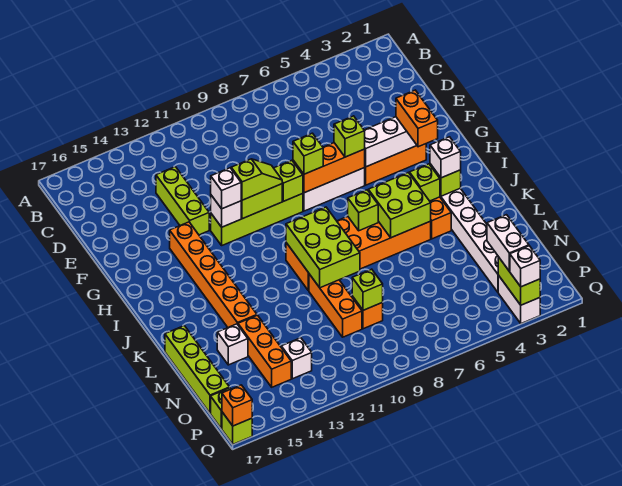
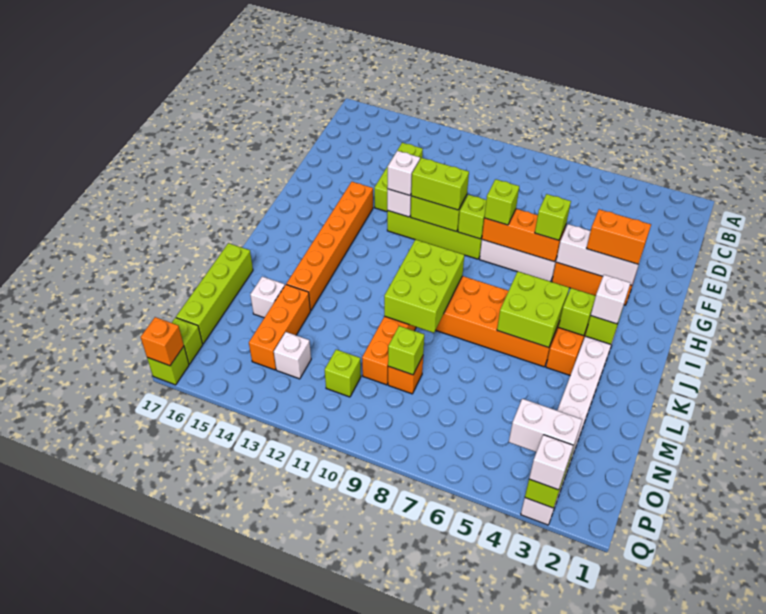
orange brick G3:H3 level 3 -> orange brick G3:G4 level 3
lime slope G10:G11 level 3 top 11 -> lime brick G10:G11 level 3
lime brick J7 level 2 -> lime brick O11 level 1
white brick O3:P3 level 3 -> white brick P3:P4 level 3

